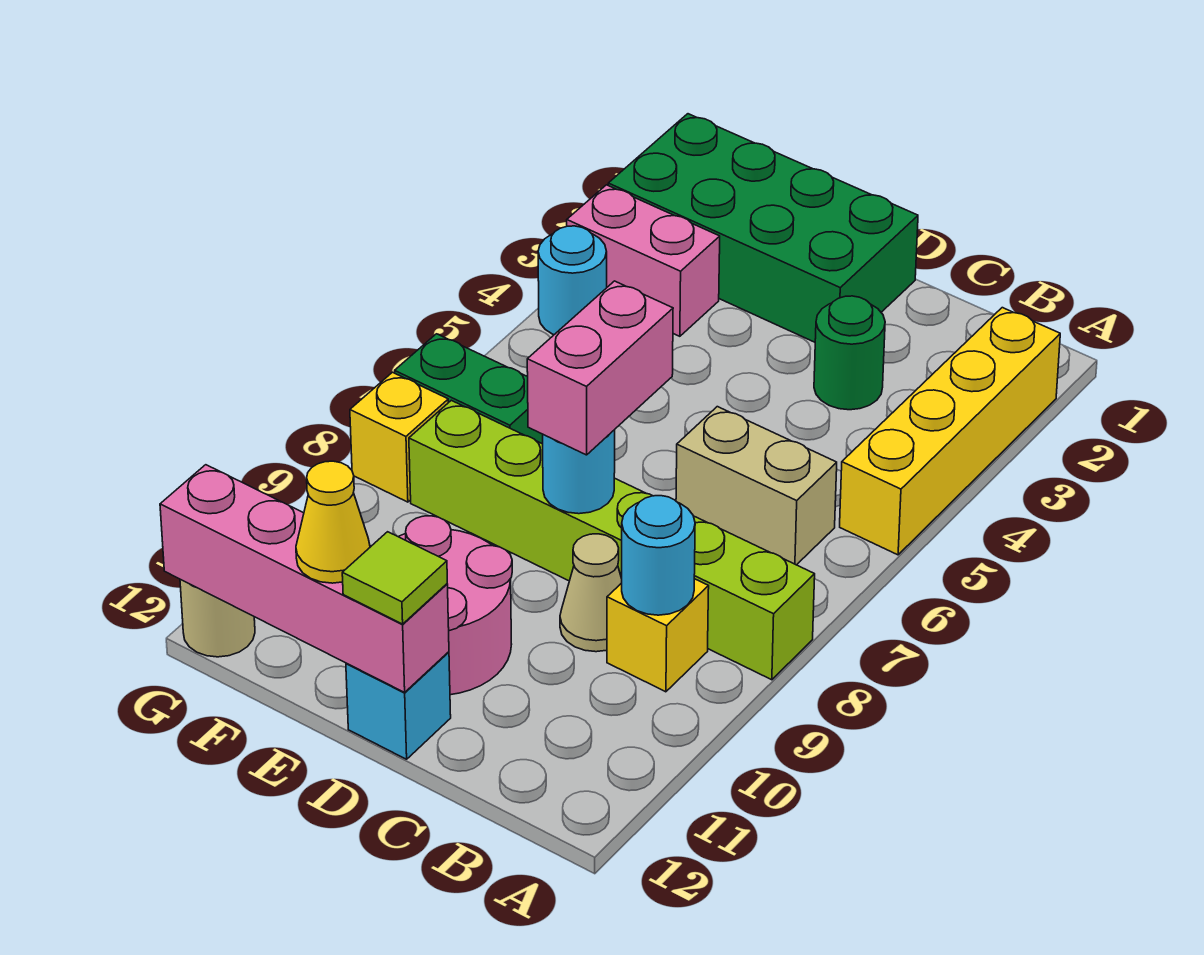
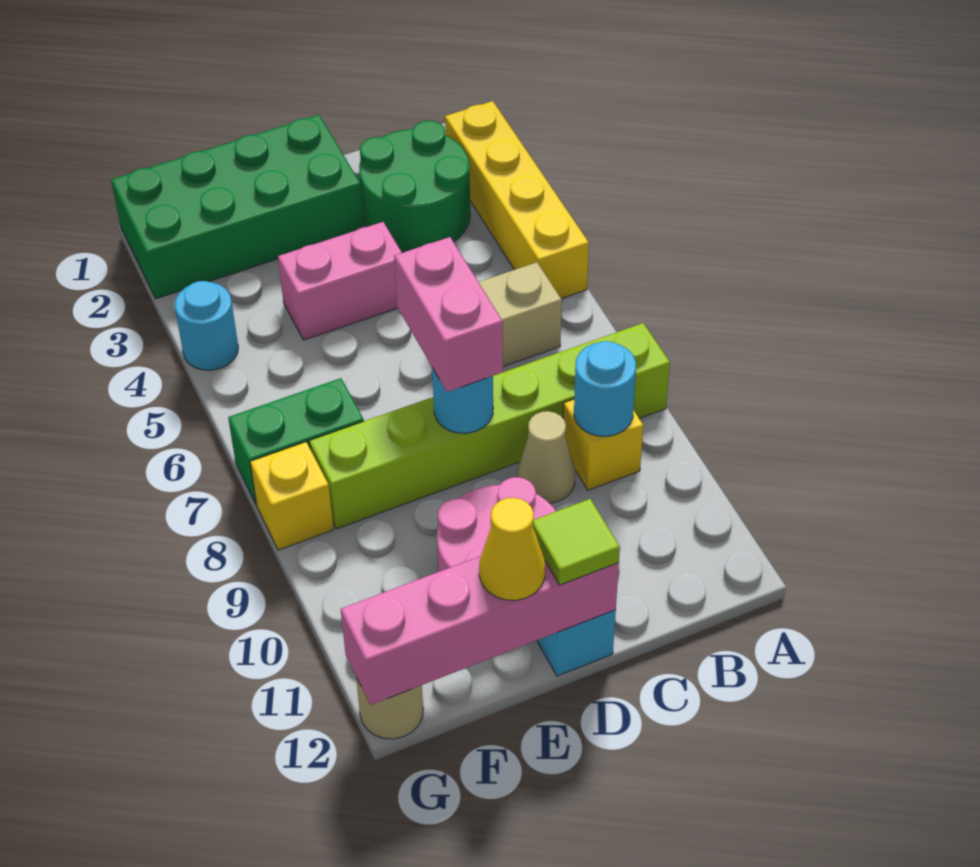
green round brick C3 level 1 -> green round brick B2:C3 level 1
pink brick F3:G3 level 1 -> pink brick D4:E4 level 1

